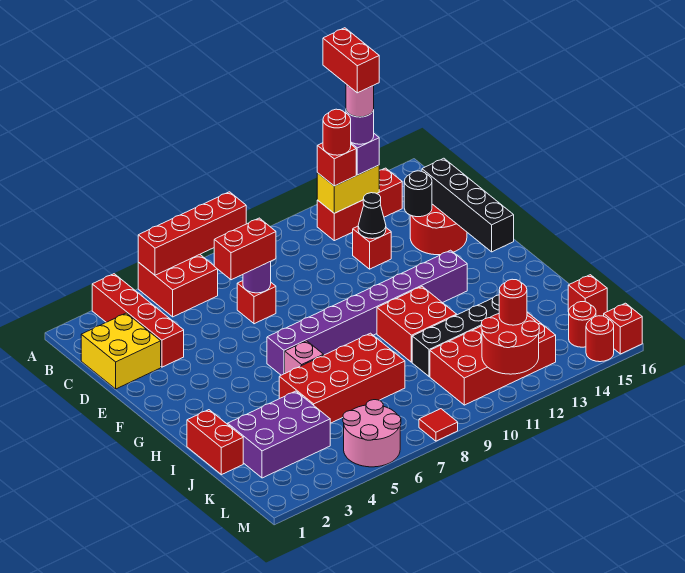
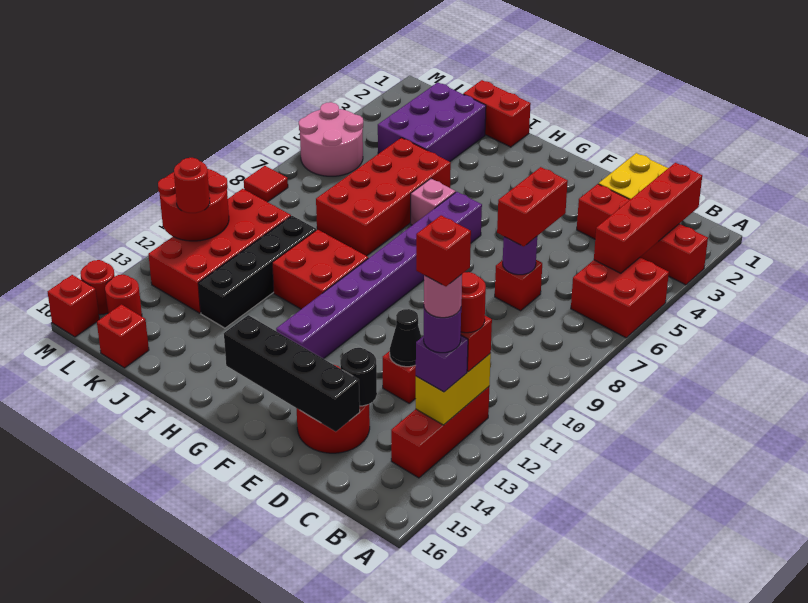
red brick A5:A8 level 2 -> red brick B2:B5 level 2
red brick A13:B13 level 6 -> red brick B13 level 6

